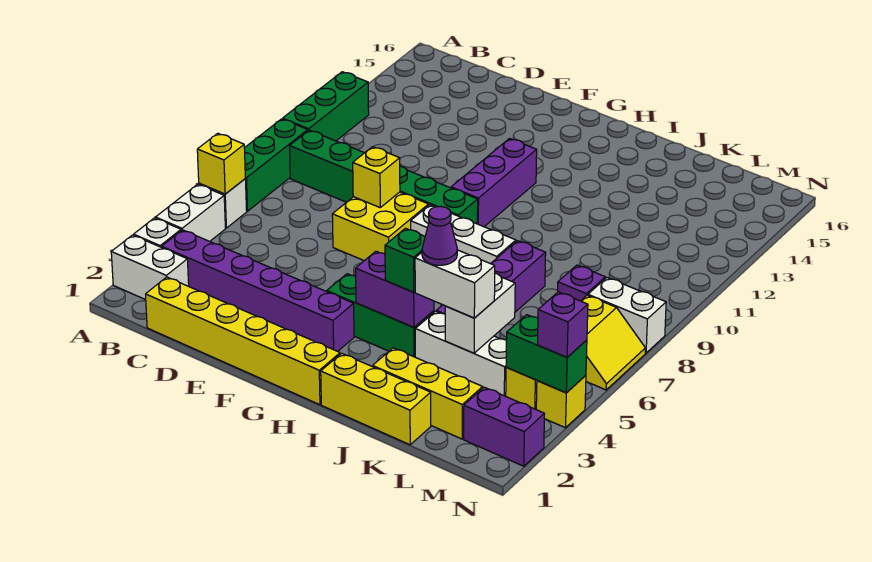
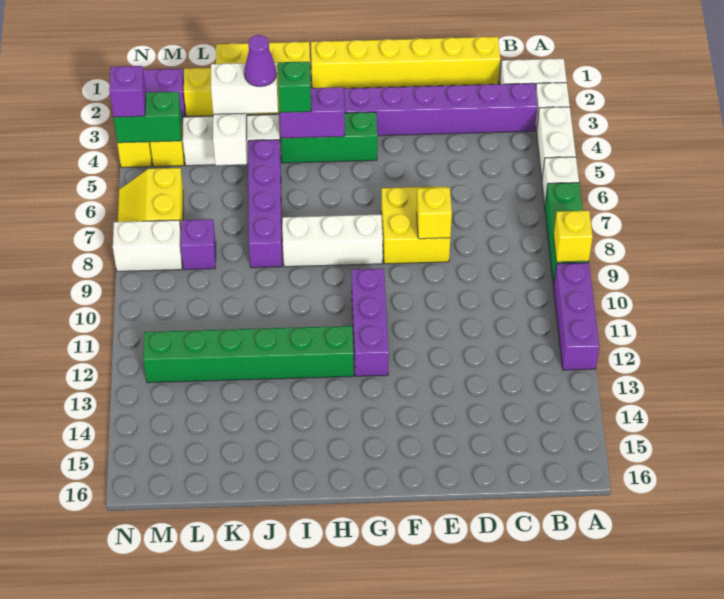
yellow brick A6 level 2 -> yellow brick A9 level 2
green brick A10:A12 level 1 -> purple brick A10:A12 level 1
green brick B9:G9 level 1 -> green brick H12:M12 level 1

